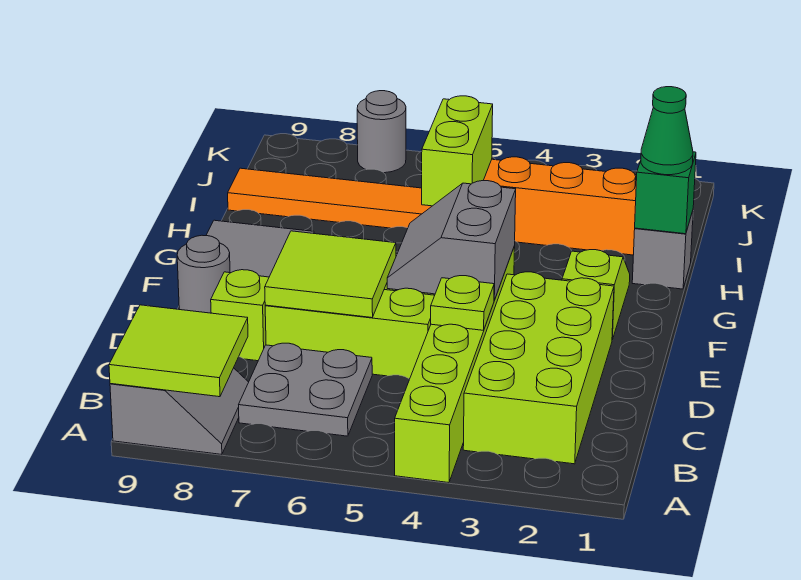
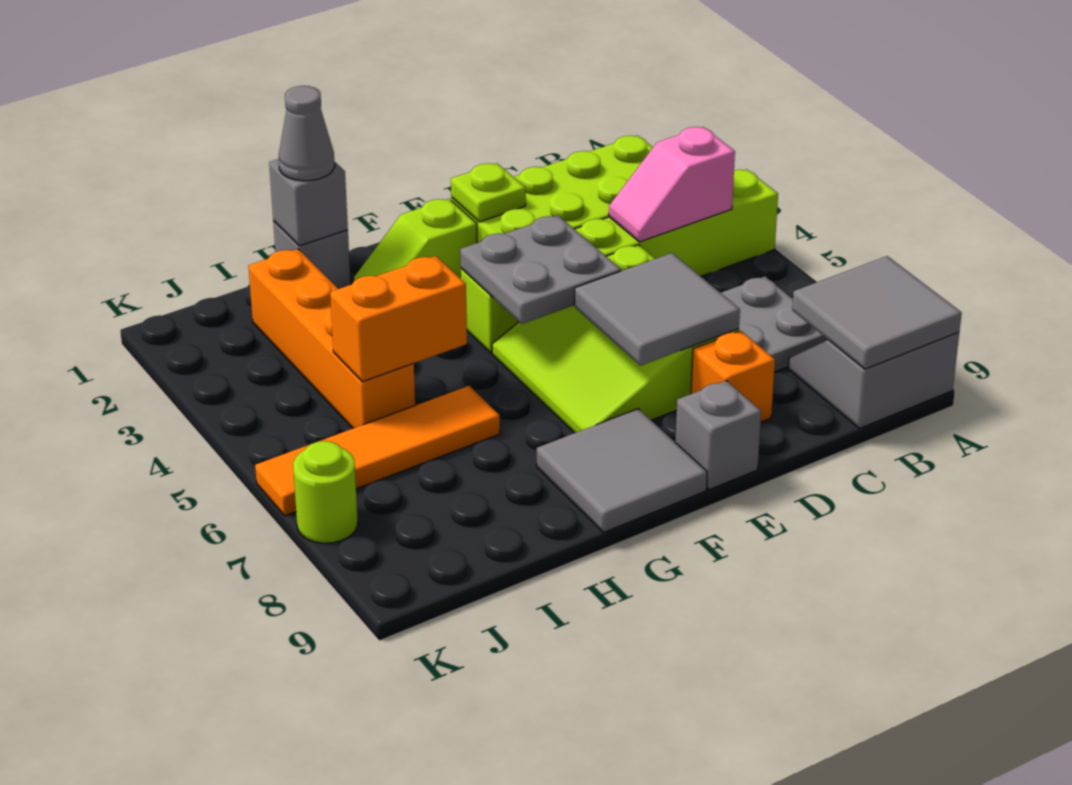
lime tile A8:B9 level 2 -> grey tile A8:B9 level 2
none -> pink slope B4:C4 level 2 top B
lime plate D4 level 2 -> lime plate E2 level 2
lime tile D6:E7 level 2 -> grey tile D6:E7 level 2
lime brick D8 level 1 -> orange brick D8 level 1
grey slope E4:F5 level 2 top 4 -> grey plate E4:F5 level 2
grey round brick E9 level 1 -> grey brick E9 level 1
green brick H1 level 2 -> grey brick H1 level 2
green cone H1 level 3 -> grey cone H1 level 3
lime brick H5:I5 level 2 -> orange brick H5:I5 level 2
orange tile I6:I9 level 1 -> orange tile H6:K6 level 1
grey round brick K7 level 1 -> lime round brick K7 level 1

